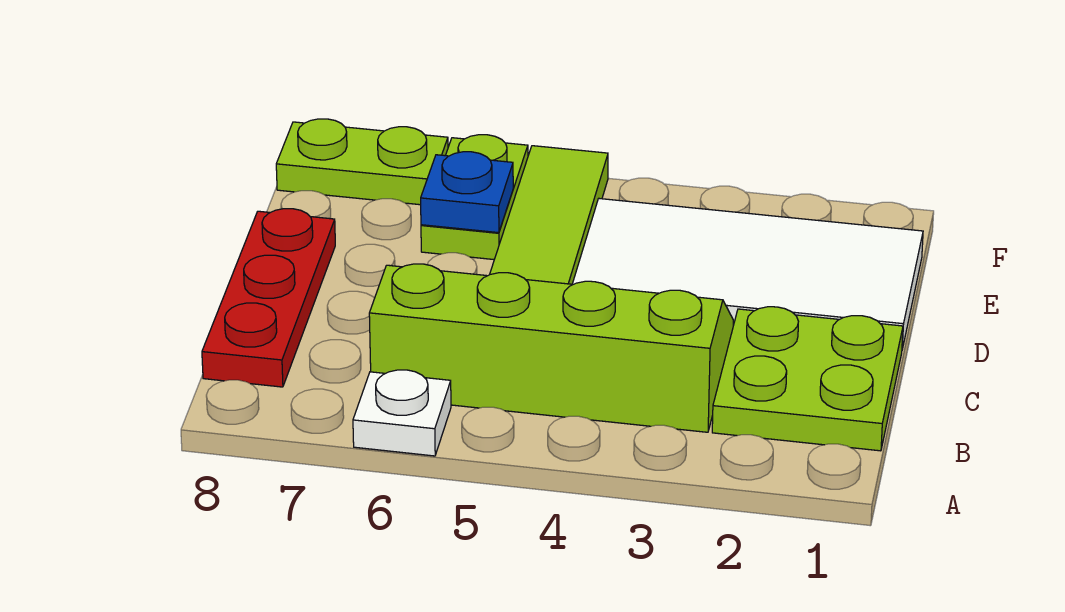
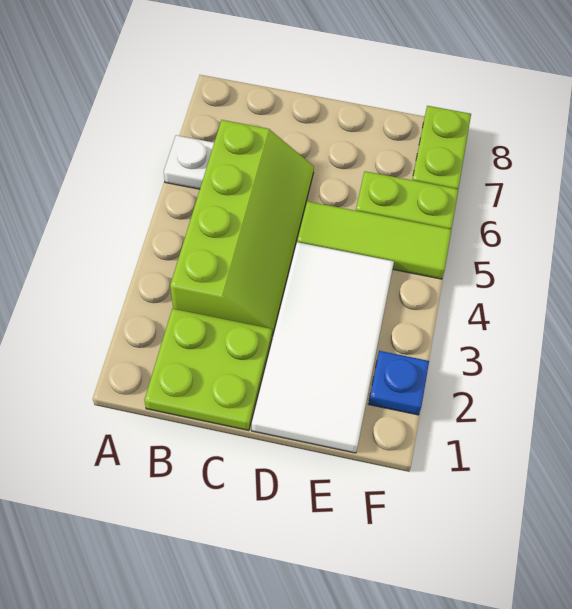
red plate B8:D8 level 1 -> none
blue plate E6 level 2 -> blue plate F2 level 1

